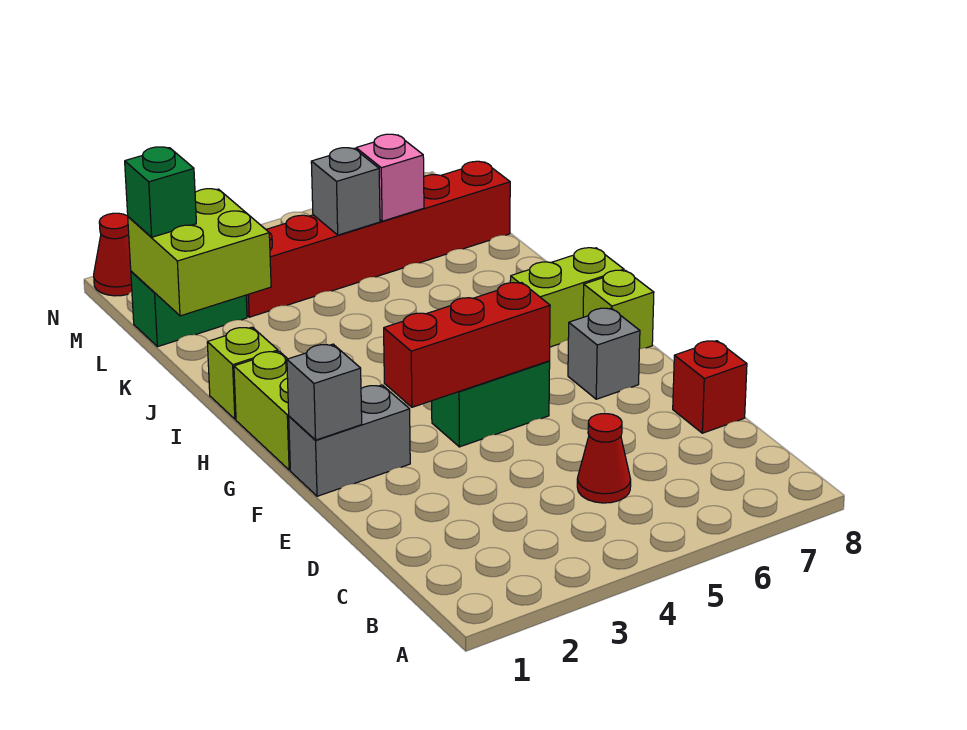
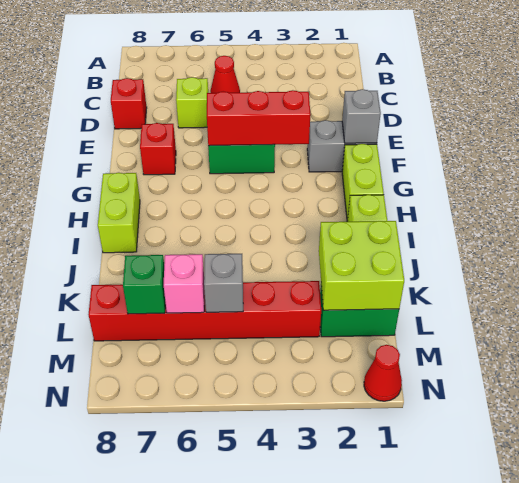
grey brick F7 level 1 -> red brick F7 level 1
lime brick G8 level 1 -> lime brick D6 level 1
lime brick H7:H8 level 1 -> lime brick H8:I8 level 1
green brick L1 level 3 -> green brick L7 level 2

